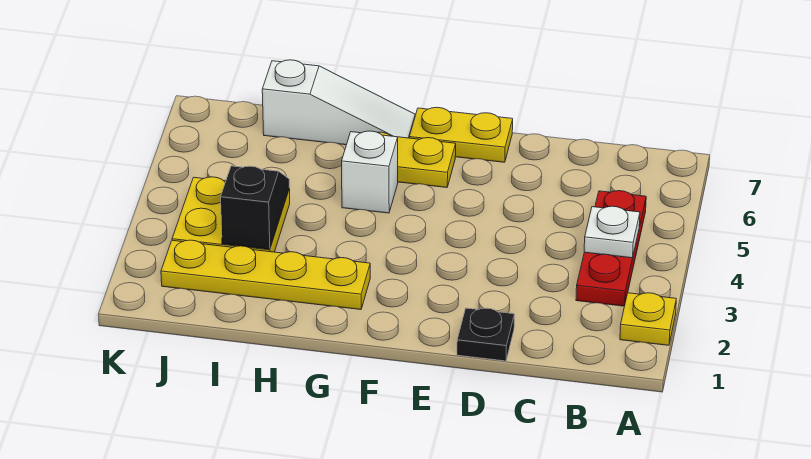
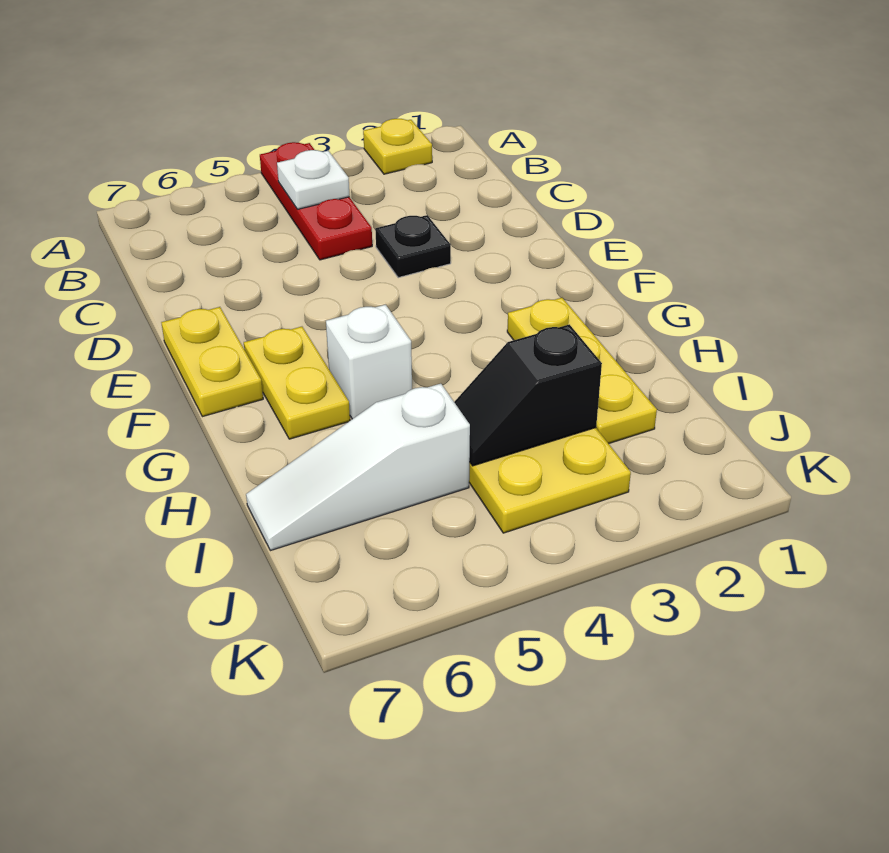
red plate B3:B5 level 1 -> red plate A4:C4 level 1
black plate D1 level 1 -> black plate D3 level 1
yellow plate G2:J2 level 1 -> yellow plate G2:I2 level 1
white slope G7:I7 level 1 top I -> white slope I5:I7 level 1 top 5

